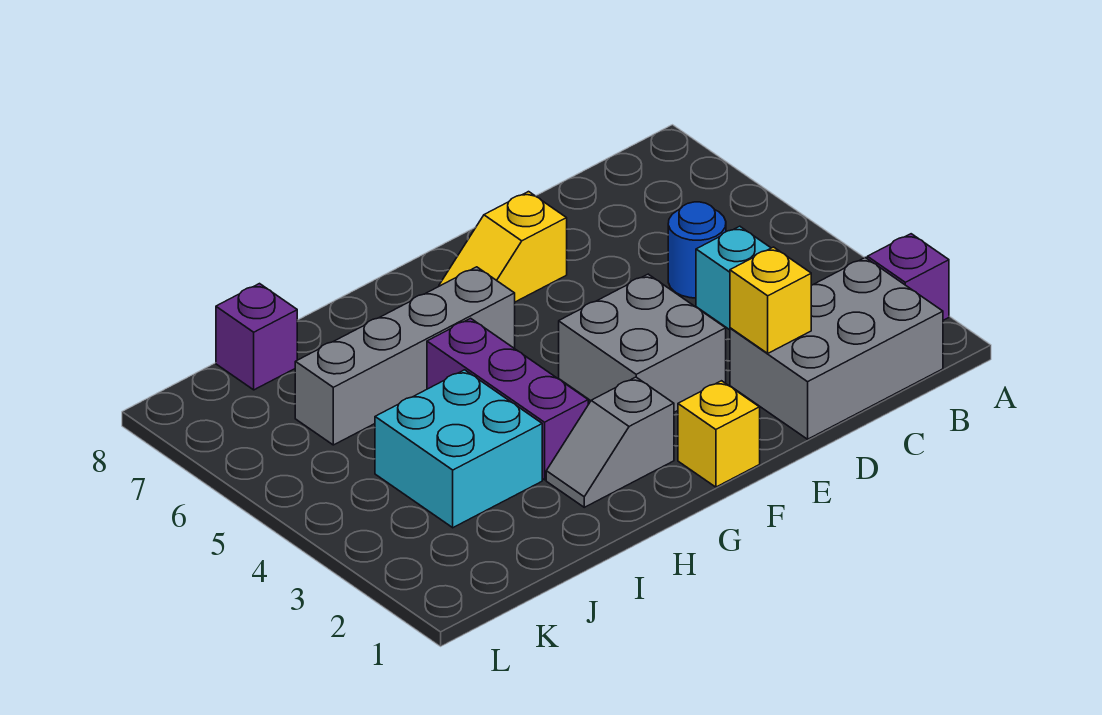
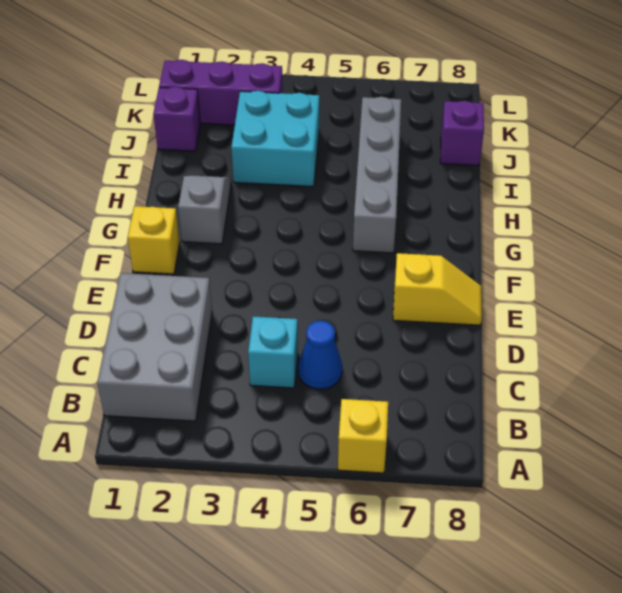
purple brick A2 level 1 -> purple brick J1 level 1
blue round brick C5 level 1 -> blue cone C5 level 1
yellow brick D2 level 2 -> yellow brick A6 level 1
grey brick E3:F4 level 1 -> none
yellow slope E7:F7 level 1 top E -> yellow slope E7:E8 level 1 top 7
purple brick H3:H5 level 1 -> purple brick K1:K3 level 1

